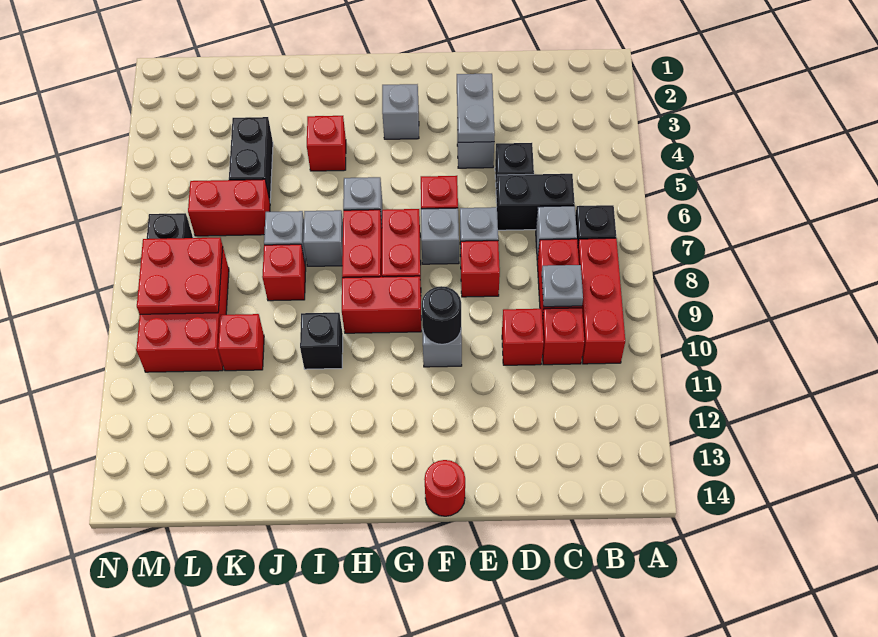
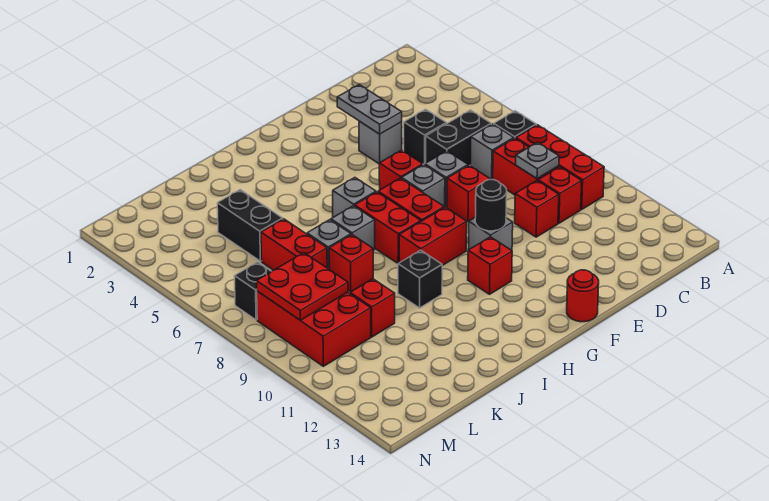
grey brick G3 level 1 -> none
red brick I4 level 1 -> red brick G11 level 1
red brick K6:L6 level 1 -> red brick K6:K7 level 1

